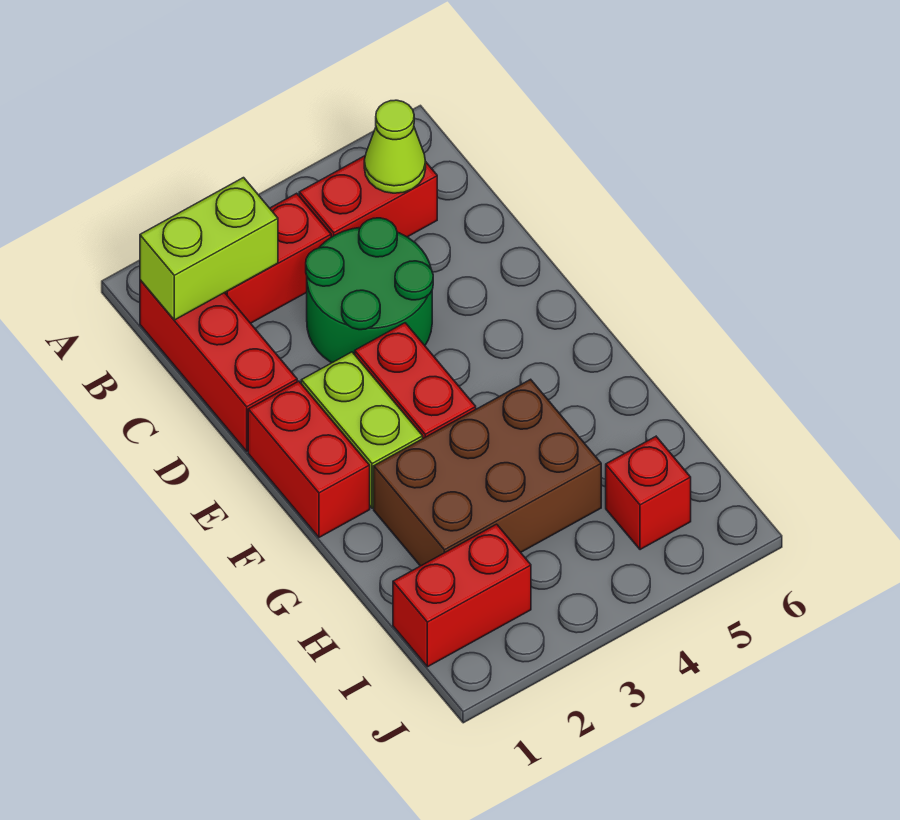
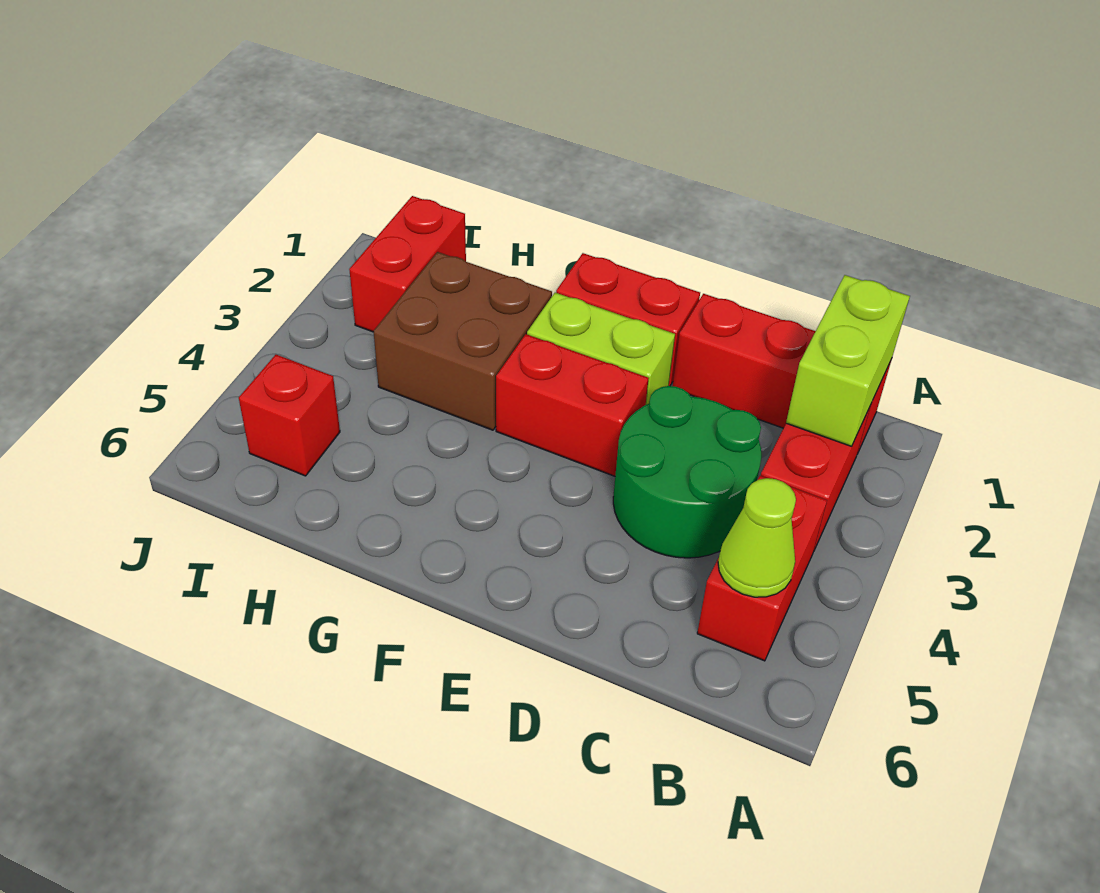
brown brick G2:H4 level 1 -> brown brick G2:H3 level 1

